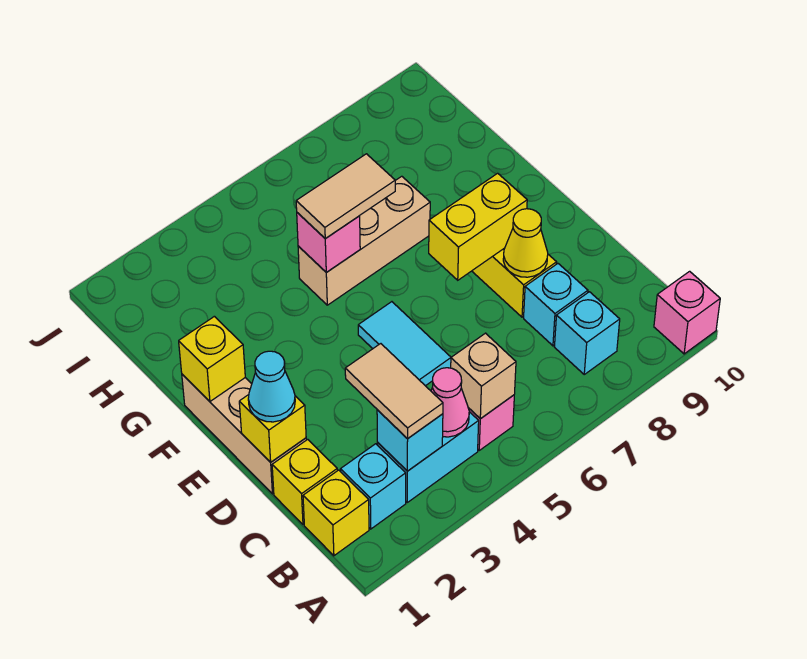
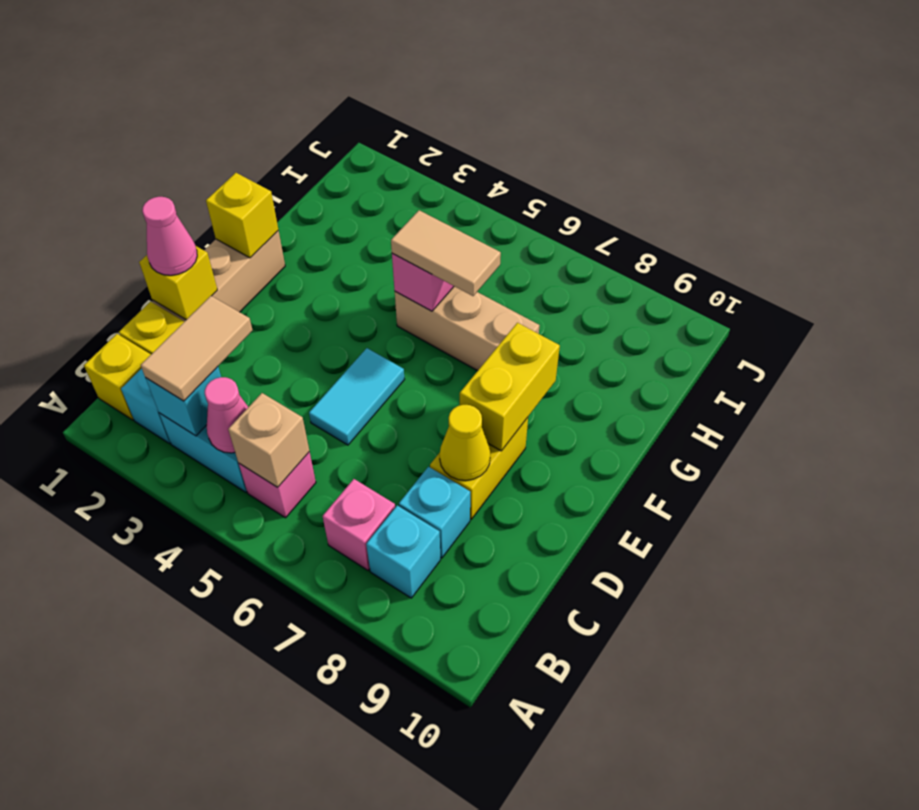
pink brick A10 level 1 -> pink brick B7 level 1
cyan cone D1 level 3 -> pink cone D1 level 3
yellow brick E7:E8 level 2 -> yellow brick E8:F8 level 2

